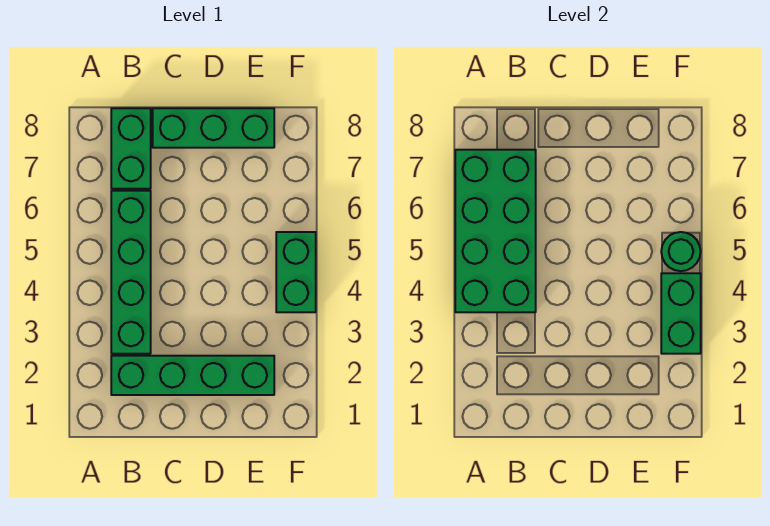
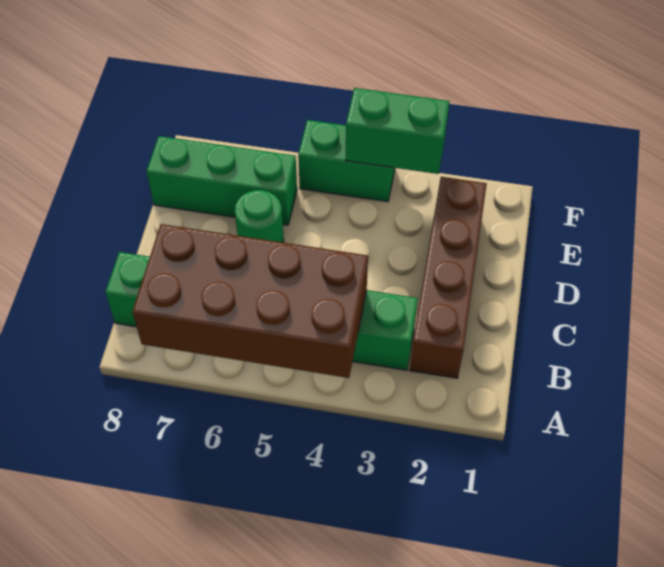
green brick A4:B7 level 2 -> brown brick A4:B7 level 2
green brick B2:E2 level 1 -> brown brick B2:E2 level 1
green brick C8:E8 level 1 -> green brick E6:E8 level 1
green round brick F5 level 2 -> green round brick D6 level 1

